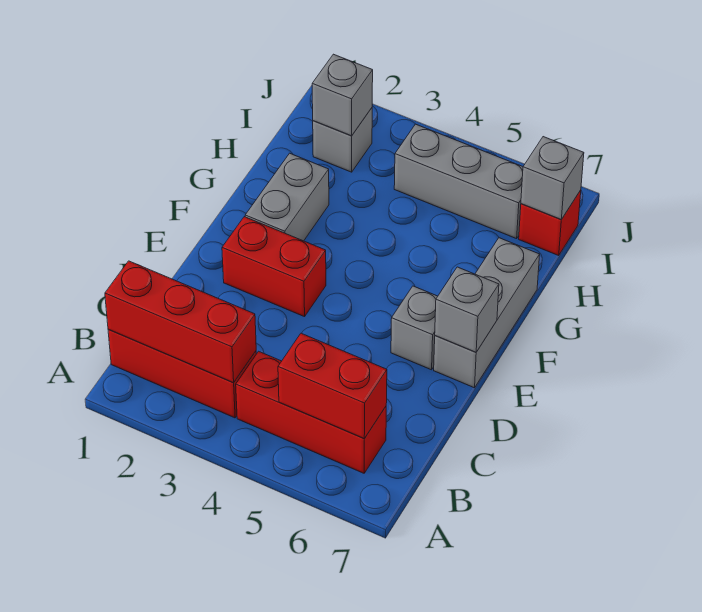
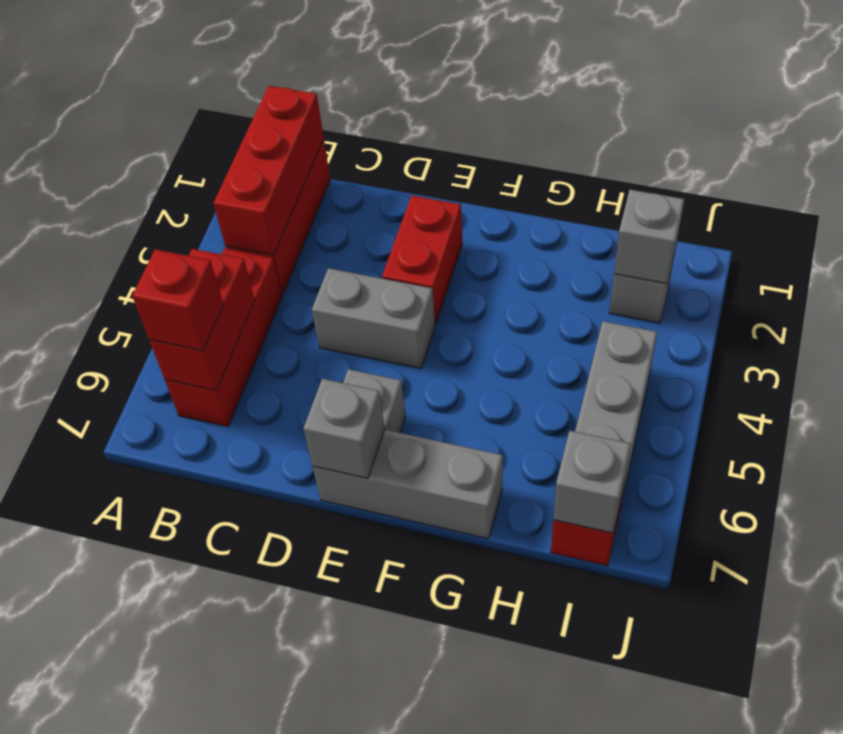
none -> red brick B6 level 3
grey brick F2:G2 level 1 -> grey brick D4:E4 level 1

